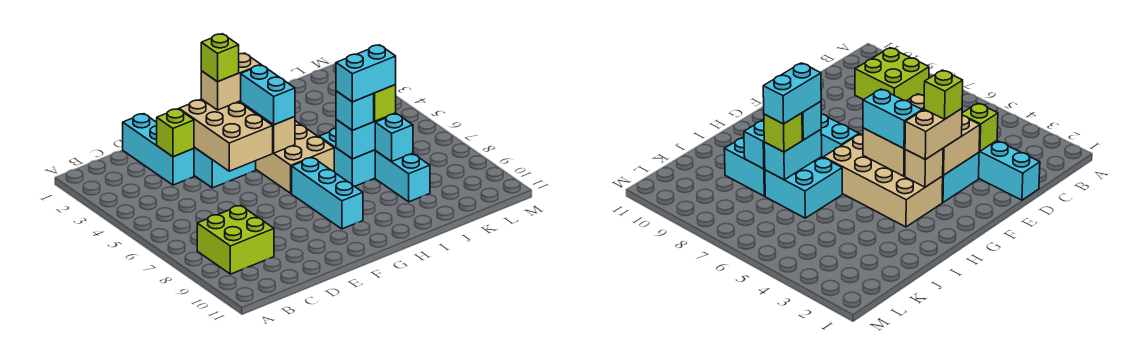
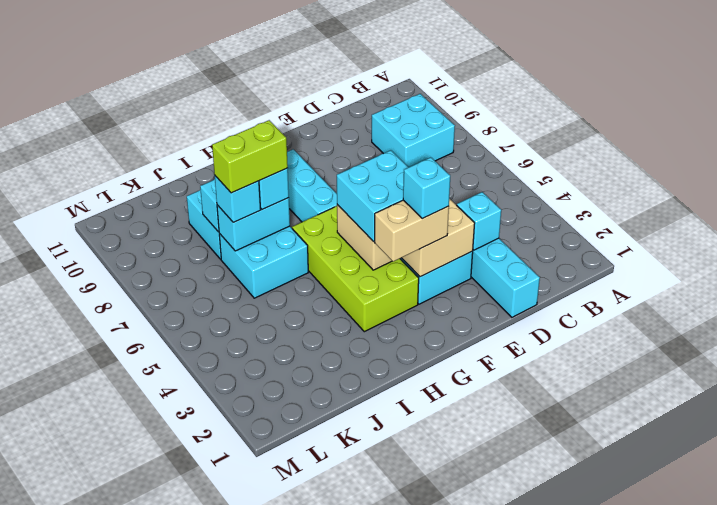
lime brick B8:C9 level 1 -> cyan brick B8:C9 level 1
lime brick D3 level 2 -> cyan brick D3 level 2
lime brick F3 level 4 -> cyan brick F3 level 4
tan brick G3:H6 level 1 -> lime brick G3:H6 level 1
tan brick G3 level 2 -> none
cyan brick G4:G5 level 3 -> cyan brick F4:G5 level 3
cyan brick I7:J7 level 4 -> lime brick I7:J7 level 4
lime brick J7 level 3 -> cyan brick J7 level 3

